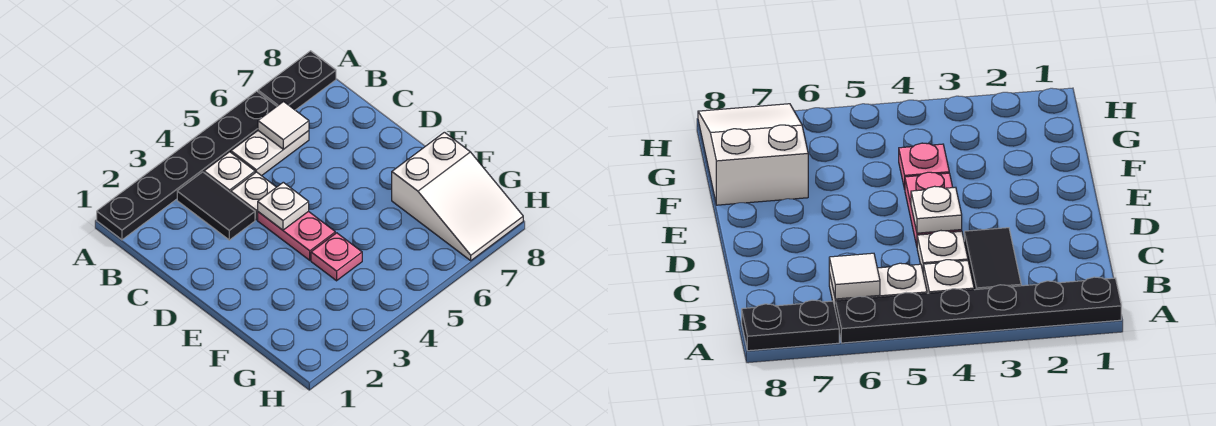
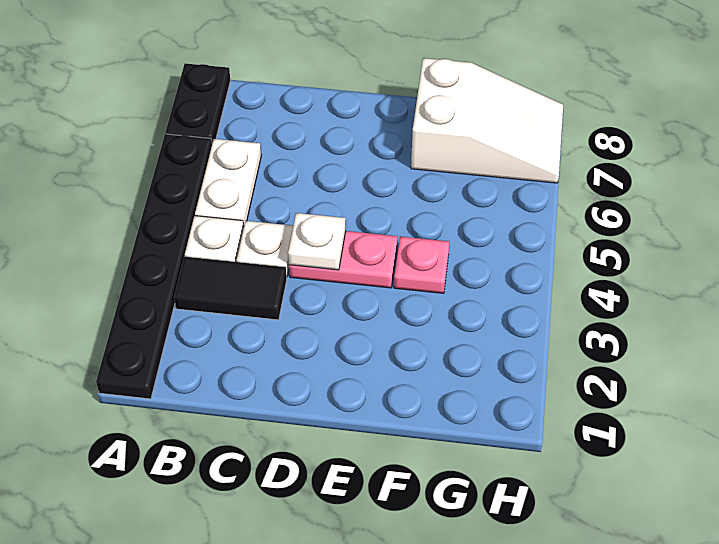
white tile B6 level 2 -> none

